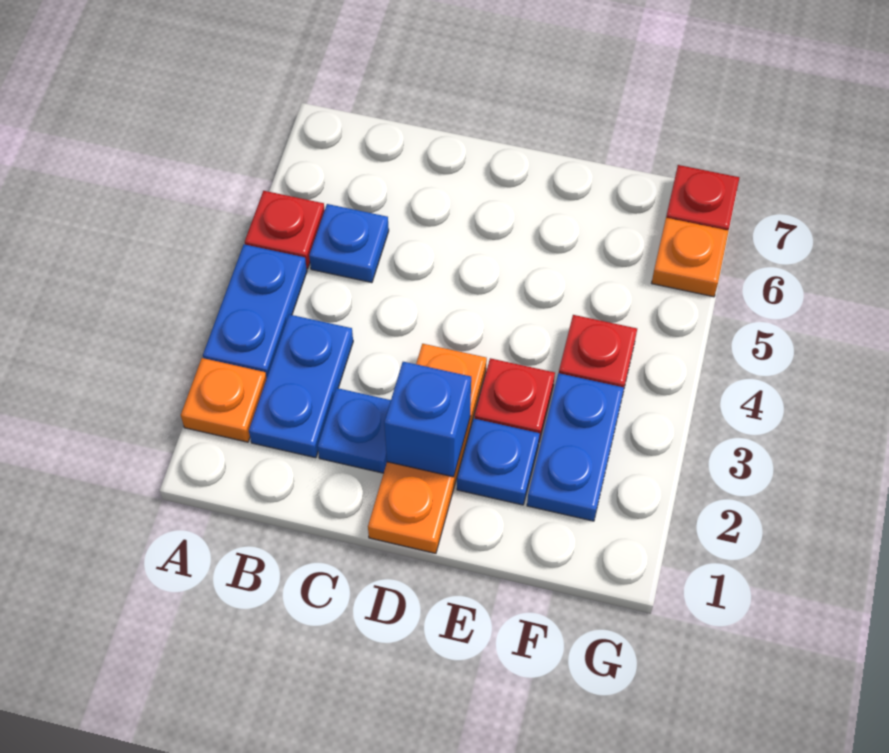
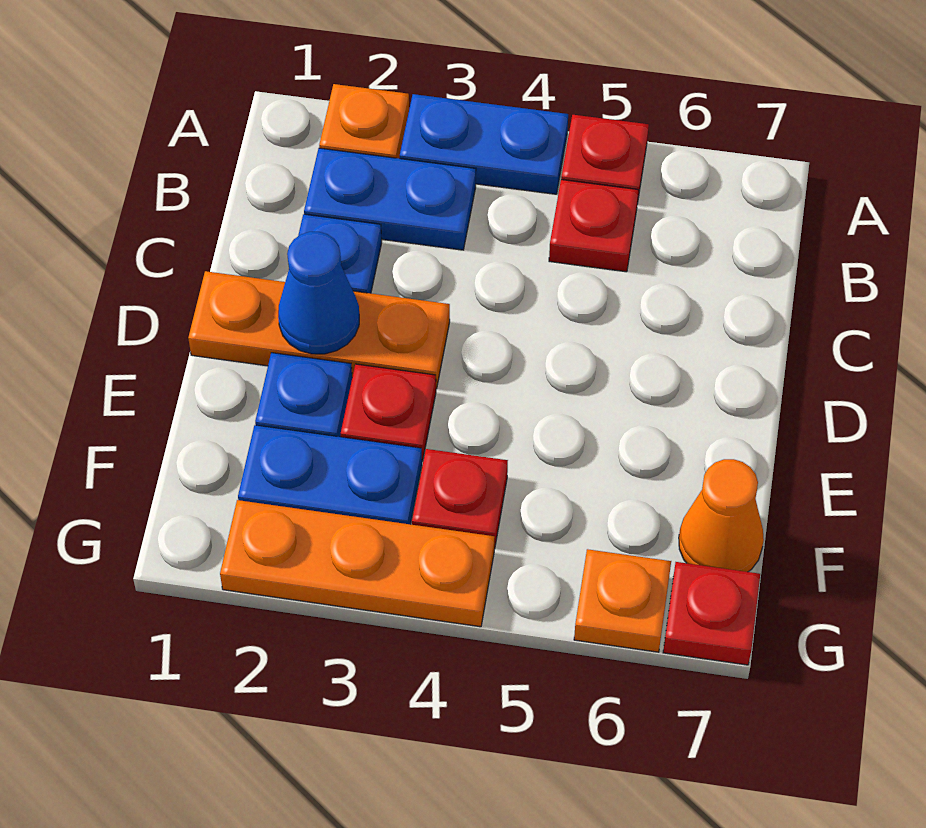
blue plate B5 level 1 -> red plate B5 level 1
blue brick D2 level 2 -> blue cone D2 level 2
none -> orange cone F7 level 1
none -> orange plate G2:G4 level 1

